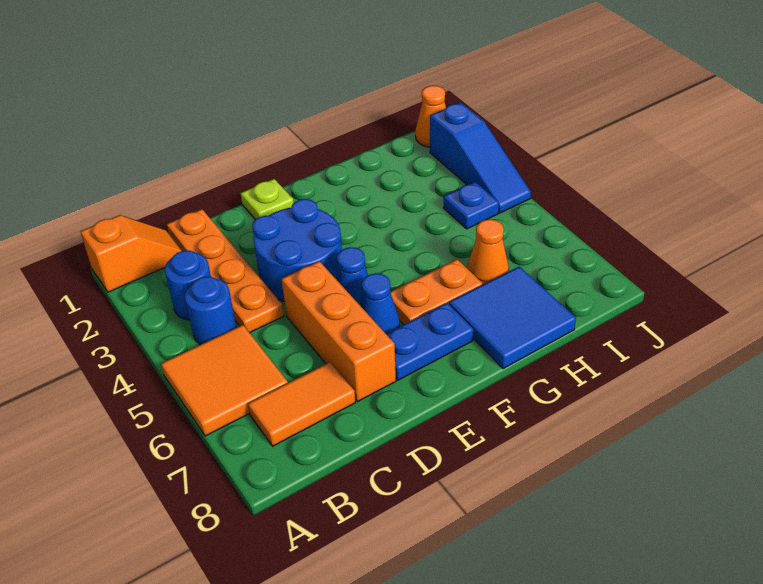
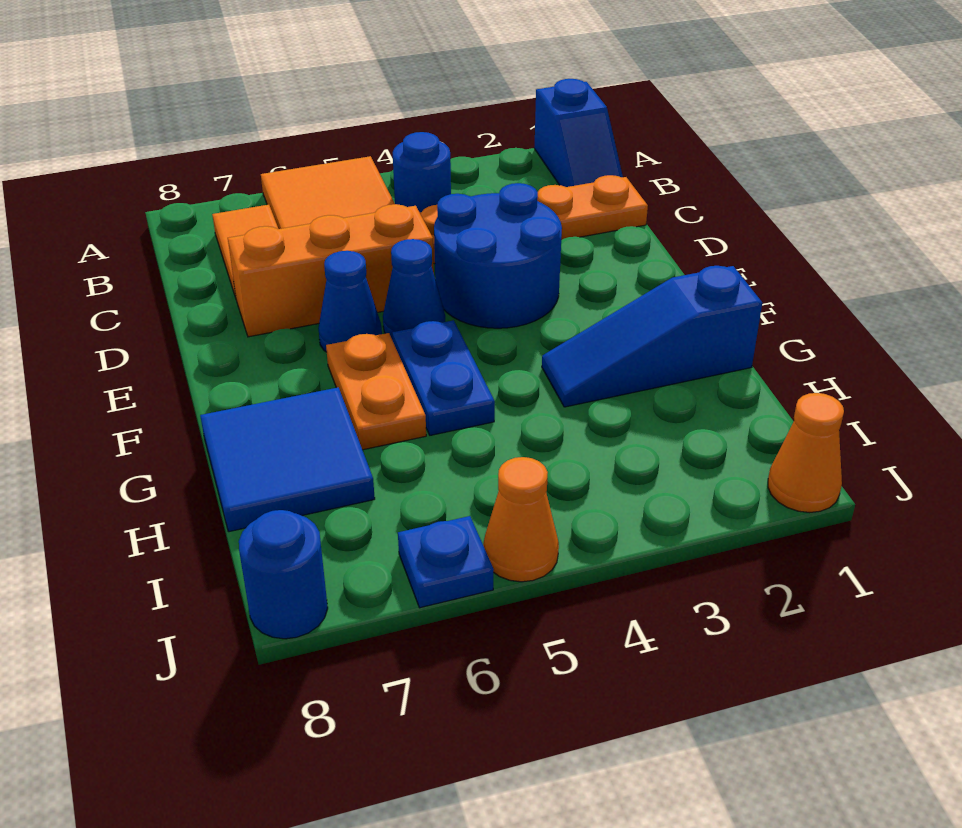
orange slope A1:B1 level 1 top A -> blue slope A1:B1 level 1 top A
blue round brick B3 level 1 -> blue round brick J8 level 1
lime plate E1 level 1 -> none
blue plate E7:F7 level 1 -> blue plate F5:G5 level 1
orange cone H6 level 1 -> orange cone J5 level 1
blue plate I4 level 1 -> blue plate J6 level 1
blue slope J2:J4 level 1 top 2 -> blue slope G1:G3 level 1 top 1

